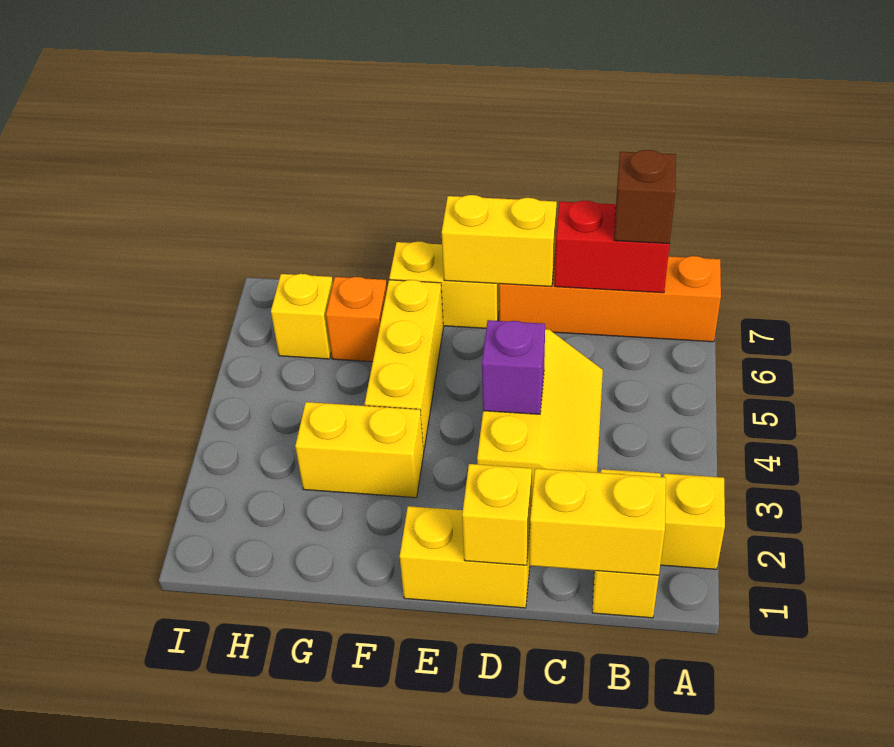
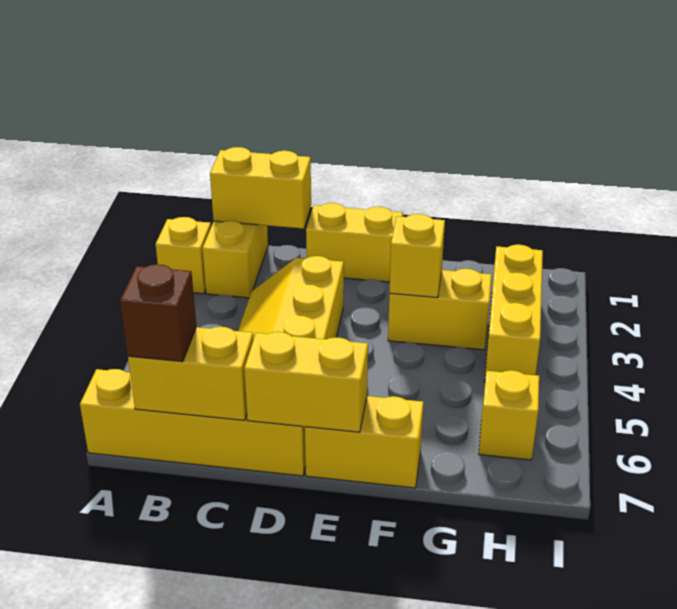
orange brick A7:D7 level 1 -> yellow brick A7:D7 level 1
red brick B7:C7 level 2 -> yellow brick B7:C7 level 2
yellow brick D1 level 2 -> yellow brick F3 level 2
purple brick D4 level 2 -> none
yellow brick F4:F6 level 1 -> yellow brick H2:H4 level 1
orange brick G6 level 1 -> none

